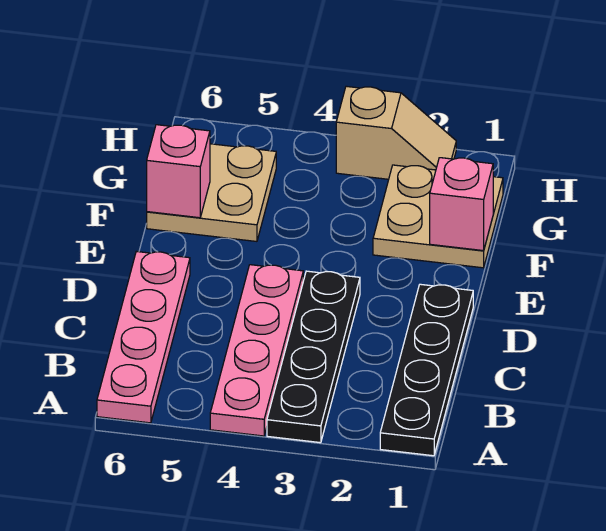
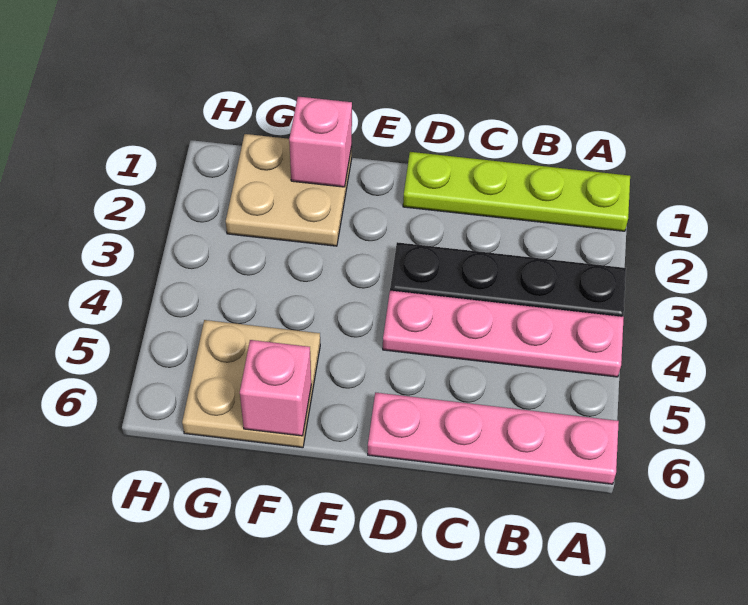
black plate A1:D1 level 1 -> lime plate A1:D1 level 1
tan slope H2:H3 level 1 top 3 -> none

